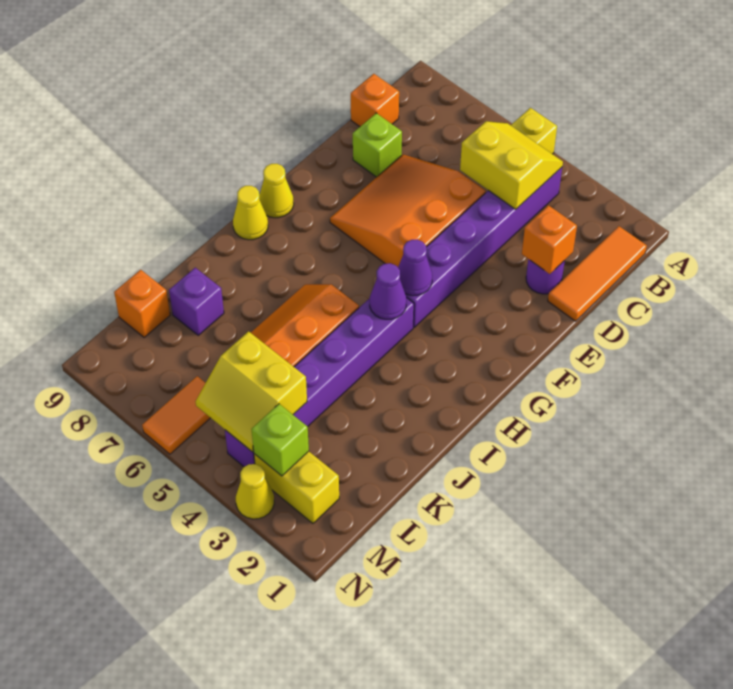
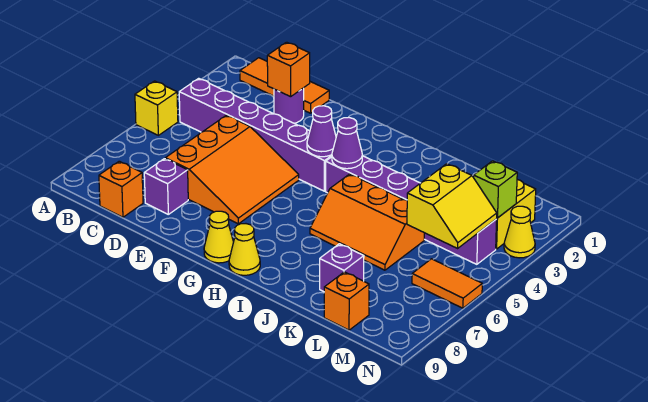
yellow slope B4:C5 level 2 top C -> none
orange slope D5:F7 level 1 top 5 -> orange slope D5:F7 level 1 top D
lime brick D8 level 1 -> purple brick D8 level 1

